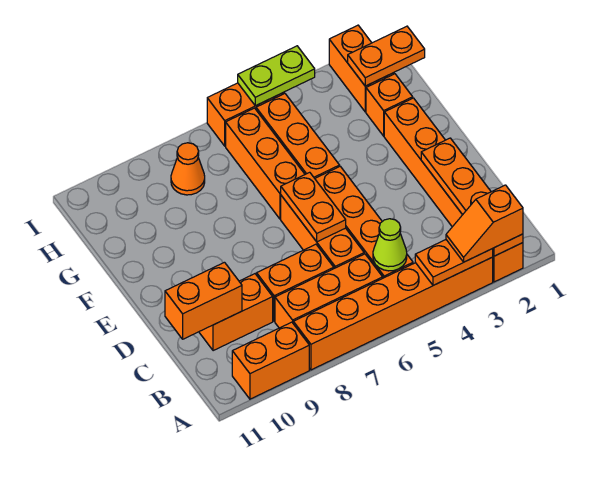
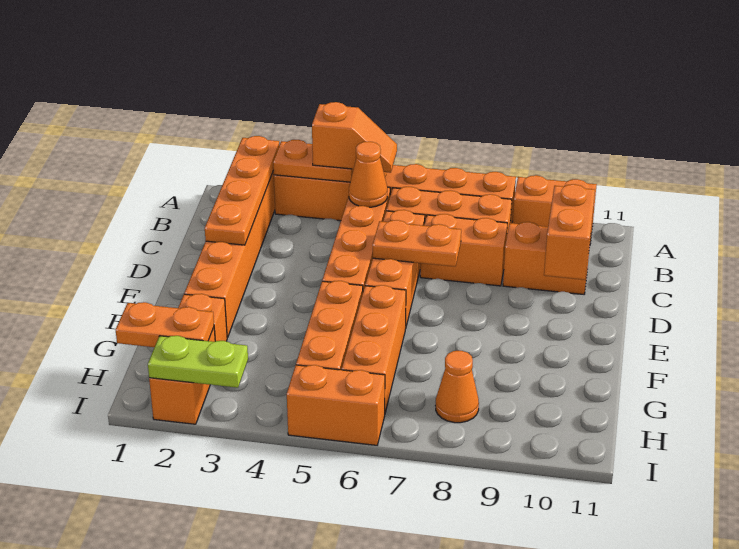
orange slope A2:A3 level 3 top 2 -> orange slope A4:A5 level 3 top 4
lime cone B5 level 2 -> orange cone B5 level 2
orange brick C10:C11 level 2 -> orange brick C10:D10 level 2
orange plate D6:E6 level 2 -> orange plate D6:D7 level 2
lime plate I4:I5 level 2 -> lime plate I2:I3 level 2

